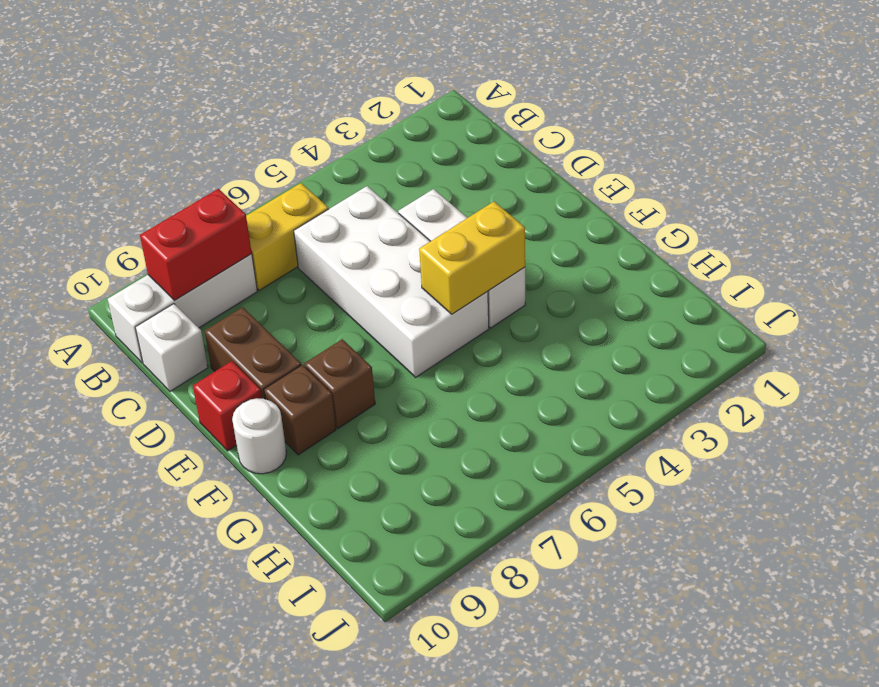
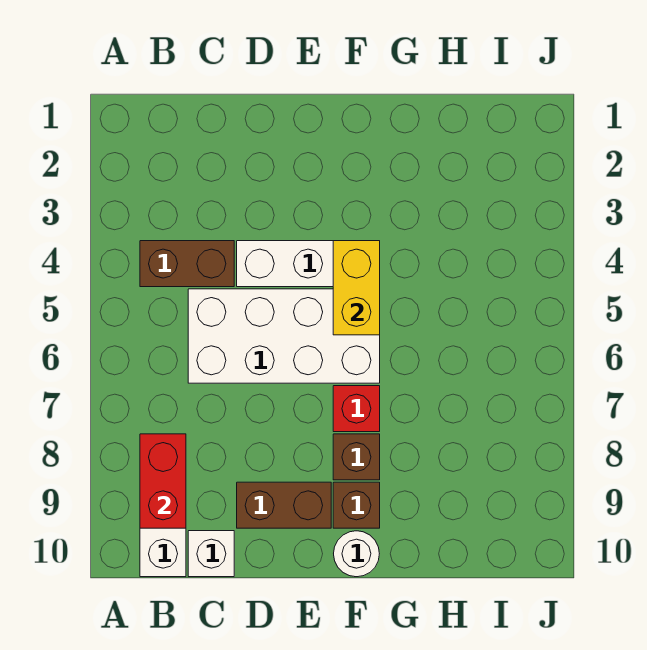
none -> brown brick B4:C4 level 1
yellow brick B6:B7 level 1 -> none
red brick E10 level 1 -> red brick F7 level 1

